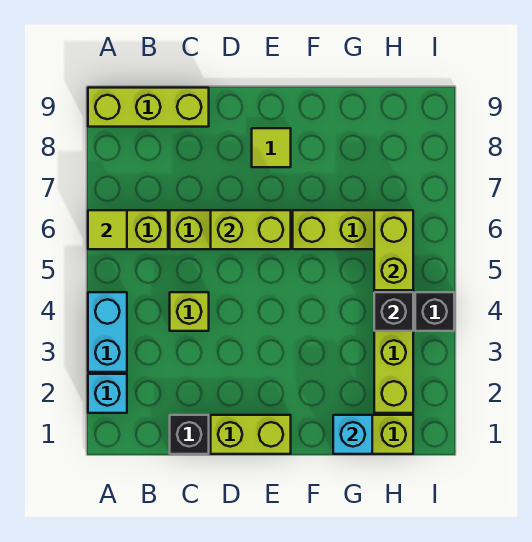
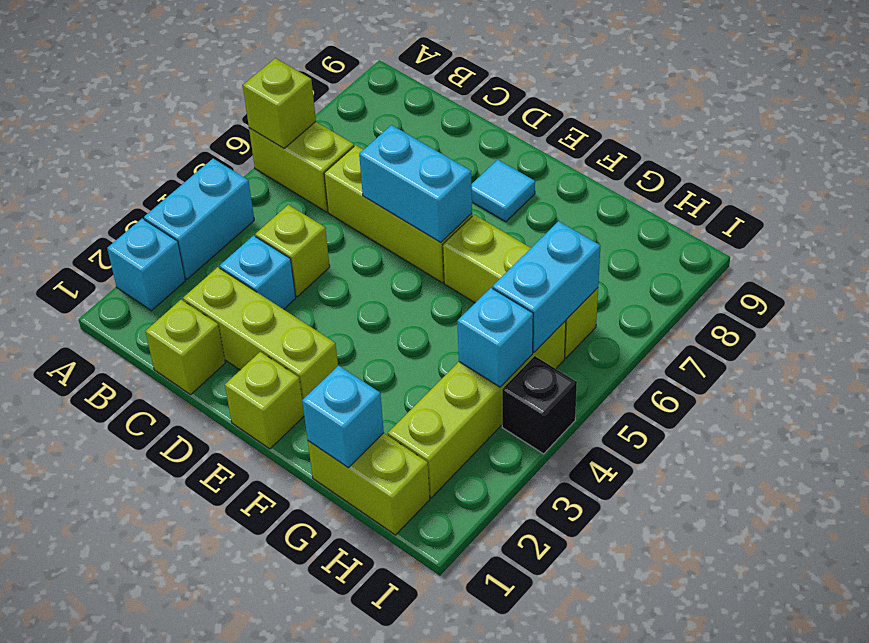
lime tile A6 level 2 -> lime brick A6 level 2
lime brick A9:C9 level 1 -> lime brick C2:E2 level 1
black brick C1 level 1 -> lime brick C1 level 1
none -> cyan brick C3 level 1
lime brick D1:E1 level 1 -> lime brick E1 level 1
lime brick D6:E6 level 2 -> cyan brick D6:E6 level 2
lime tile E8 level 1 -> cyan tile E8 level 1
black brick H4 level 2 -> cyan brick H4 level 2
lime brick H5:H6 level 2 -> cyan brick H5:H6 level 2

